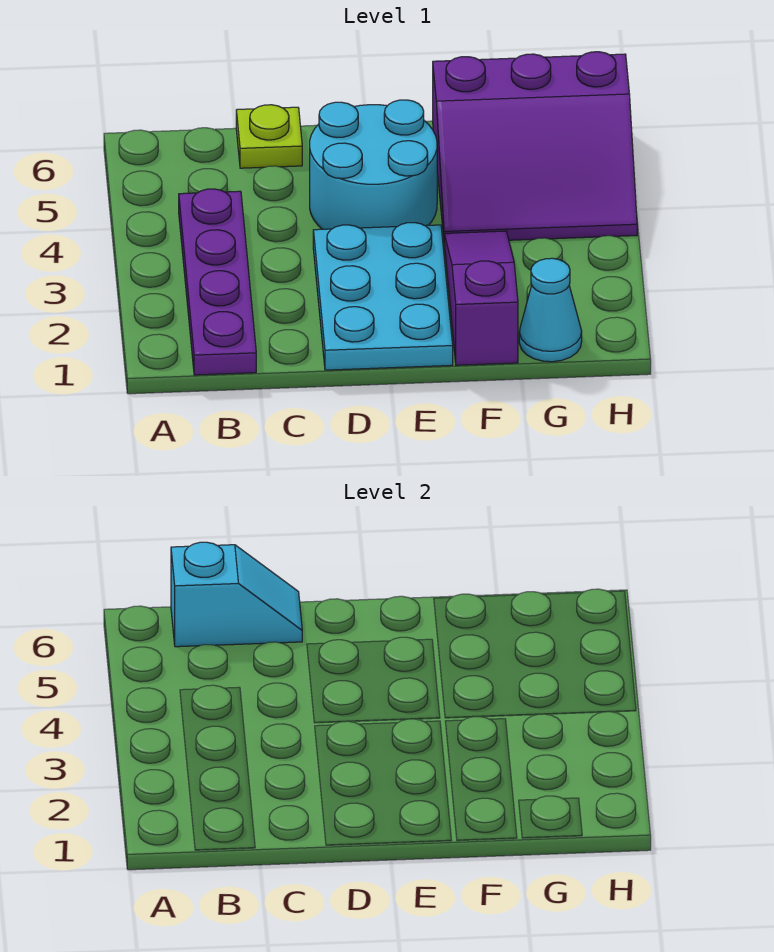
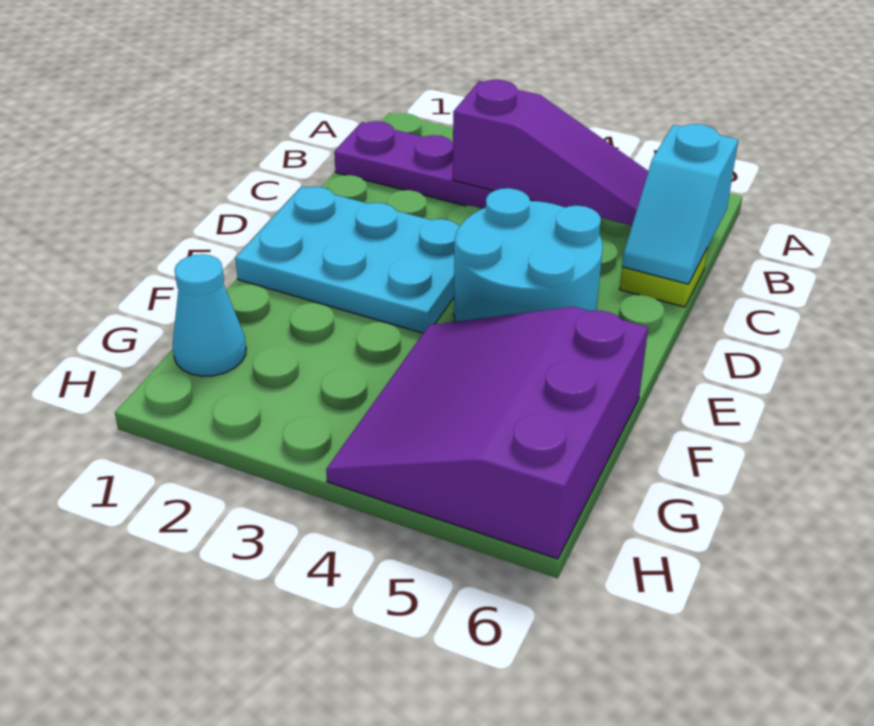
purple slope F1:F3 level 1 top 1 -> purple slope B3:B5 level 2 top 3

